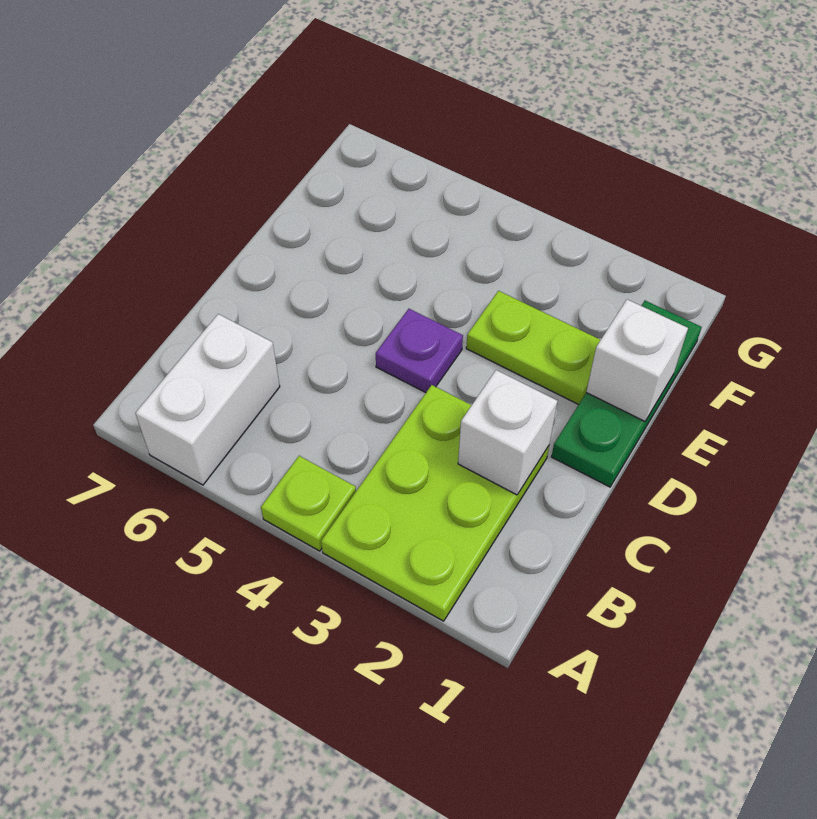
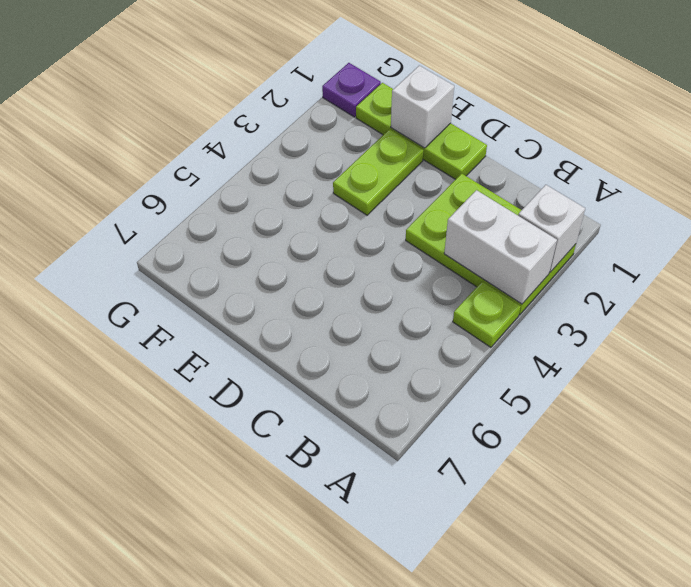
white brick A6:B6 level 1 -> white brick A3:B3 level 2
white brick C2 level 2 -> white brick A2 level 2
green plate D1:F1 level 1 -> lime plate D1:F1 level 1
purple plate D4 level 1 -> purple plate G1 level 1

